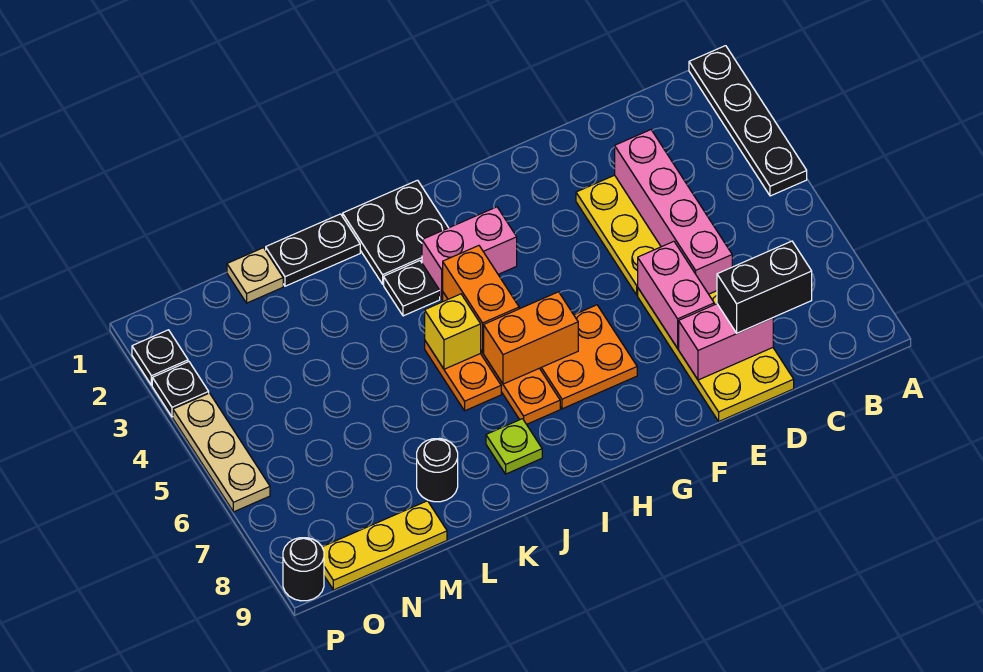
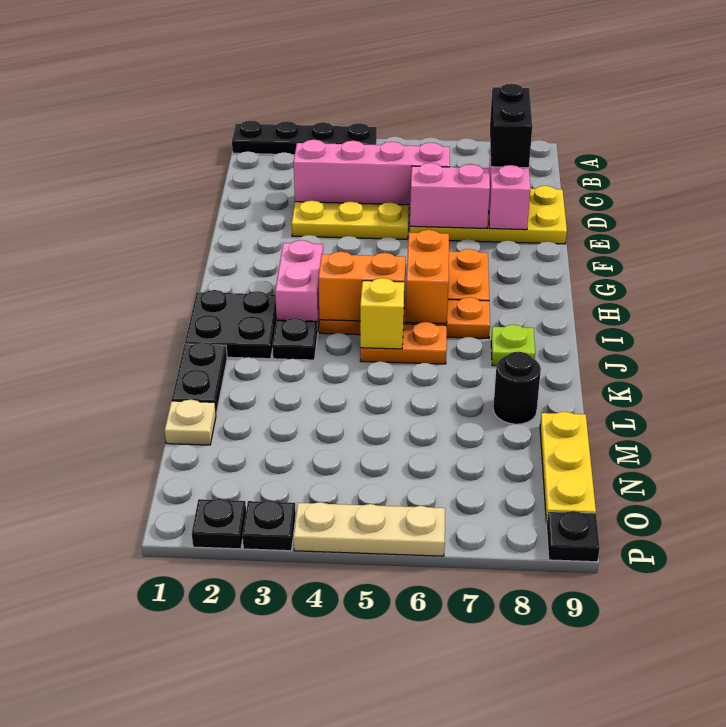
black round brick P9 level 1 -> black plate P9 level 1

